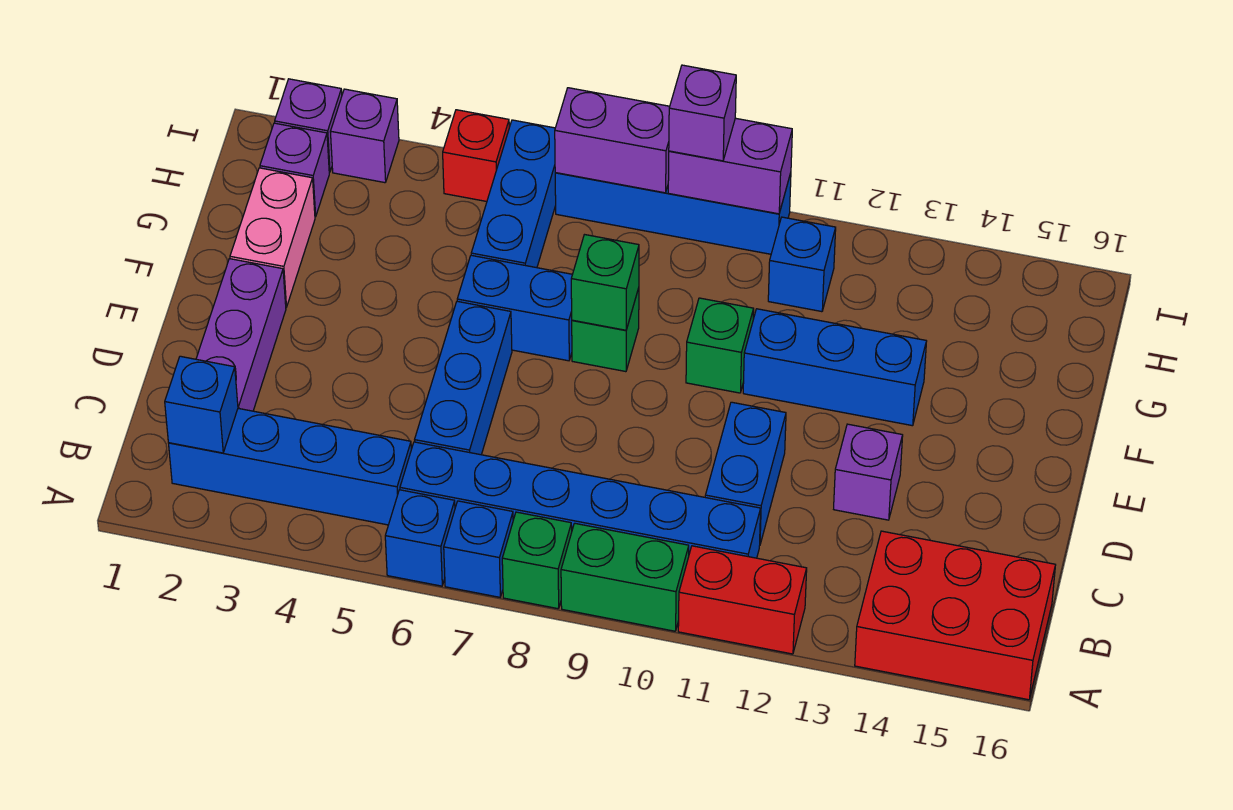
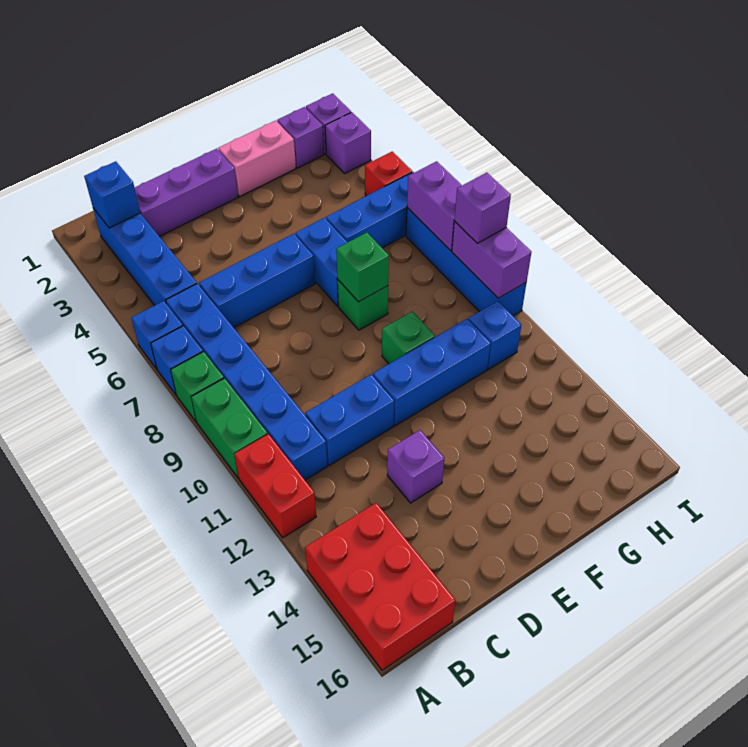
blue brick F11:F13 level 1 -> blue brick E11:G11 level 1

